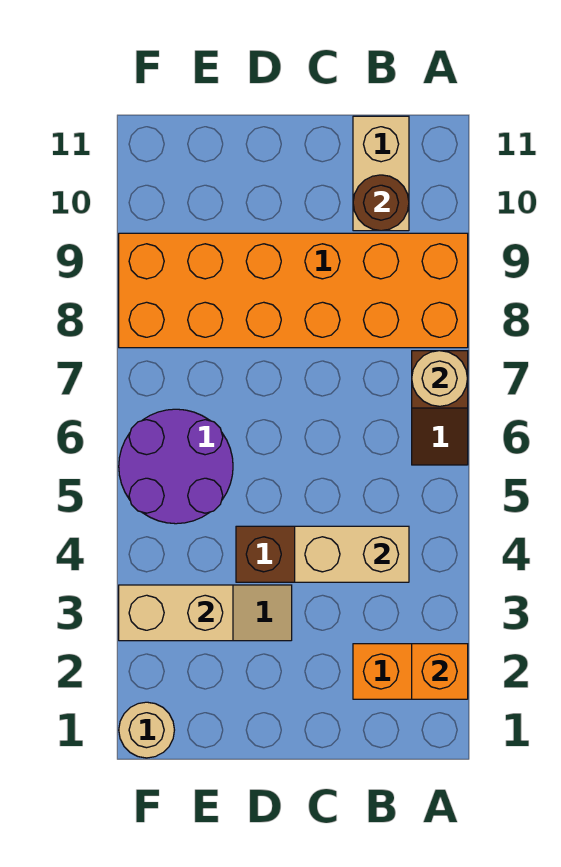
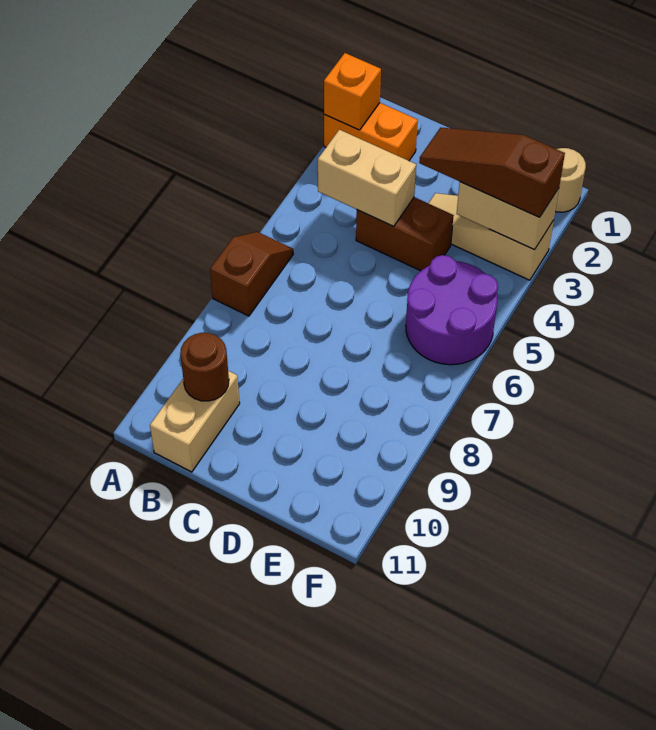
tan round brick A7 level 2 -> none
orange brick A8:F9 level 1 -> none
none -> brown slope D3:F3 level 3 top F

